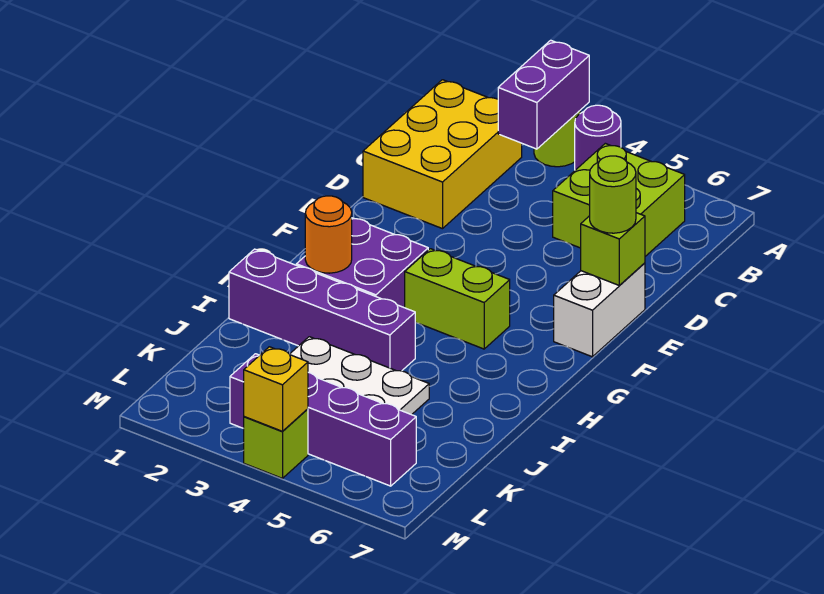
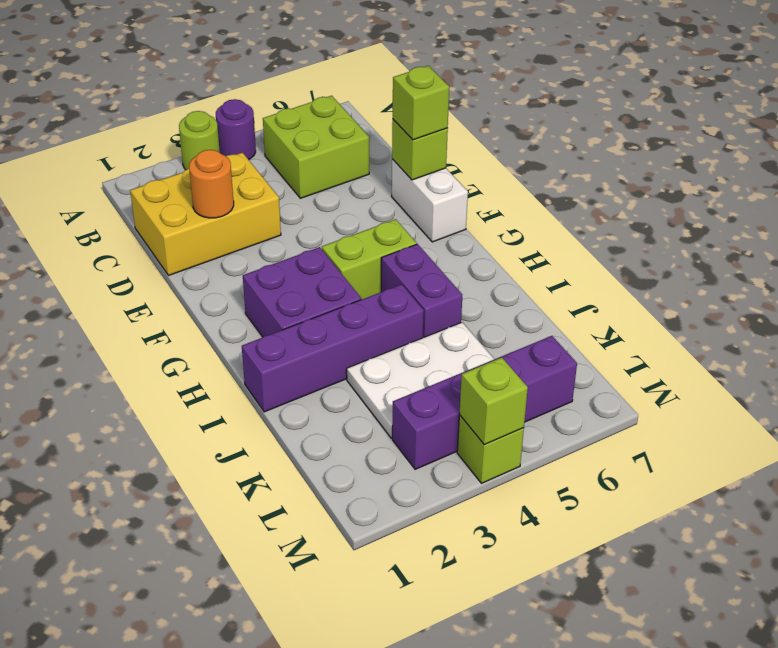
purple brick A3:B3 level 2 -> purple brick H5:I5 level 1
yellow brick B1:D2 level 1 -> yellow brick C1:D3 level 1
lime round brick E7 level 3 -> lime brick E7 level 3
orange round brick H2 level 2 -> orange round brick D2 level 2
yellow brick M4 level 2 -> lime brick M4 level 2

